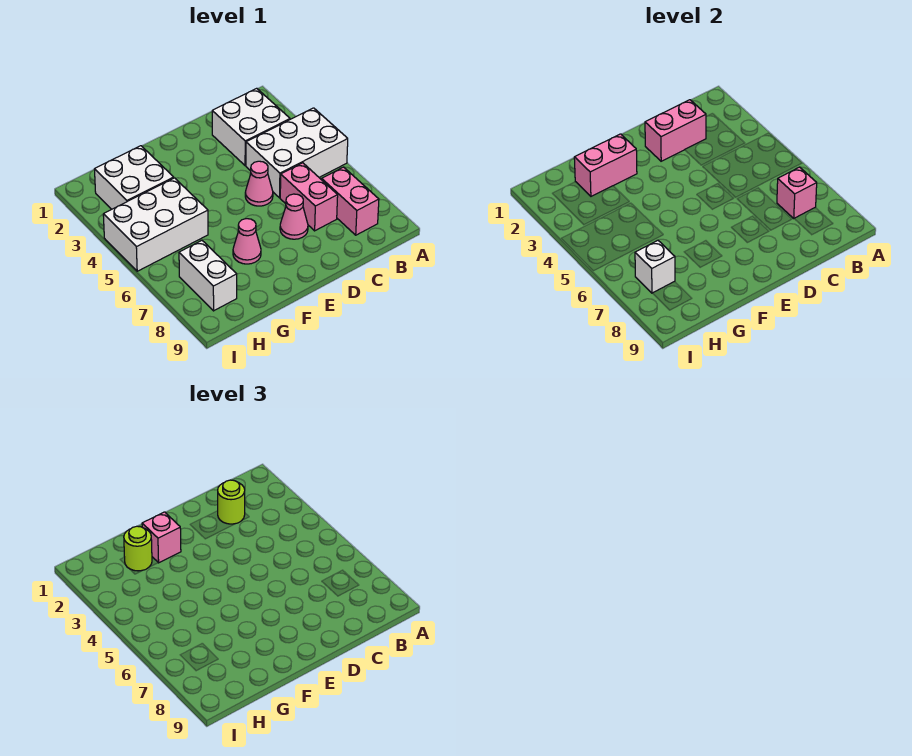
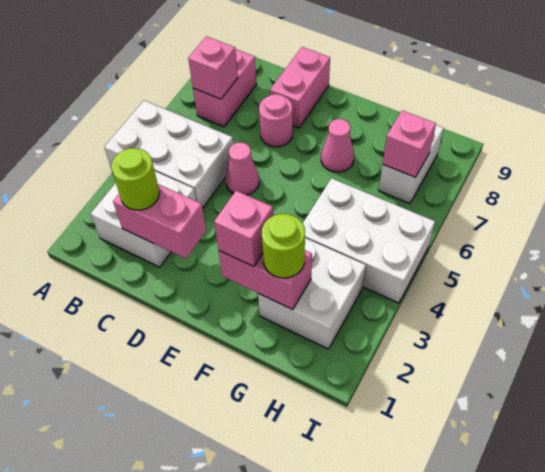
pink brick C6:C7 level 1 -> pink brick D8:D9 level 1
pink cone D7 level 1 -> pink round brick D7 level 1
white brick H7 level 2 -> pink brick H7 level 2

